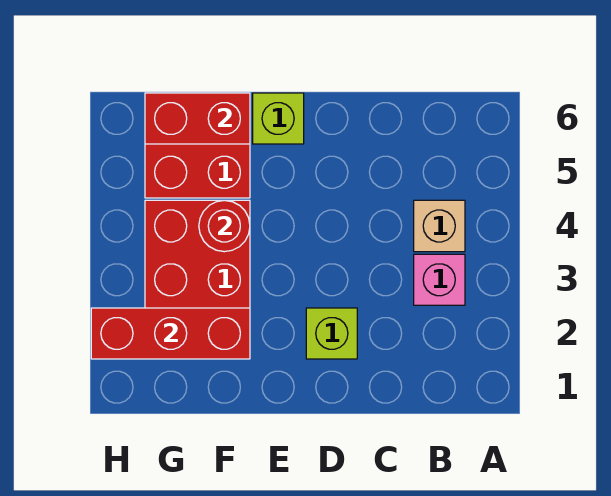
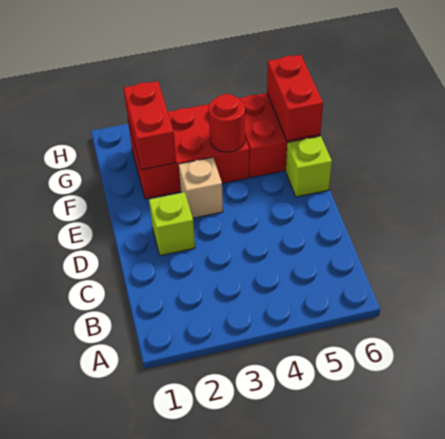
pink brick B3 level 1 -> none
tan brick B4 level 1 -> tan brick E3 level 1
red brick F2:H2 level 2 -> red brick F2:G2 level 2

